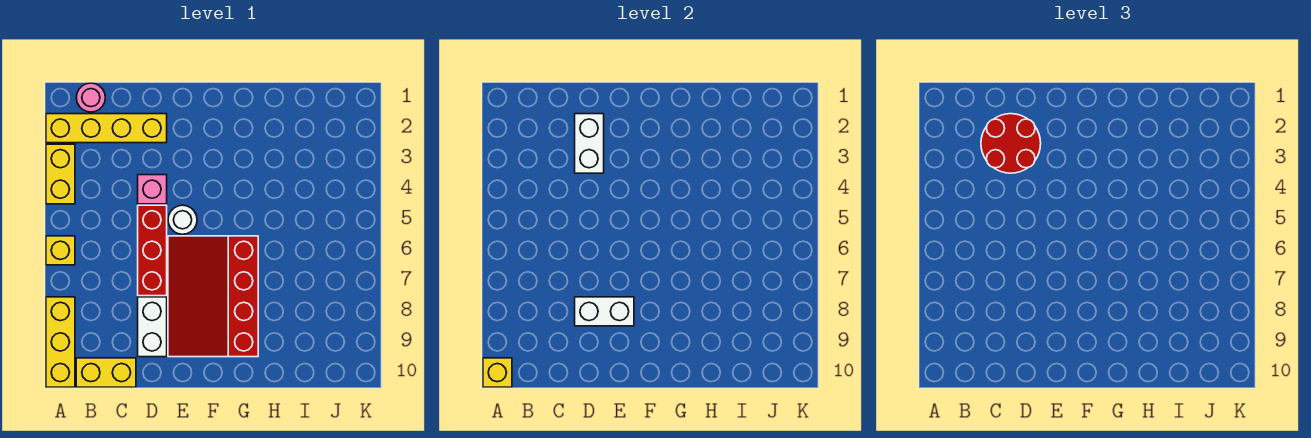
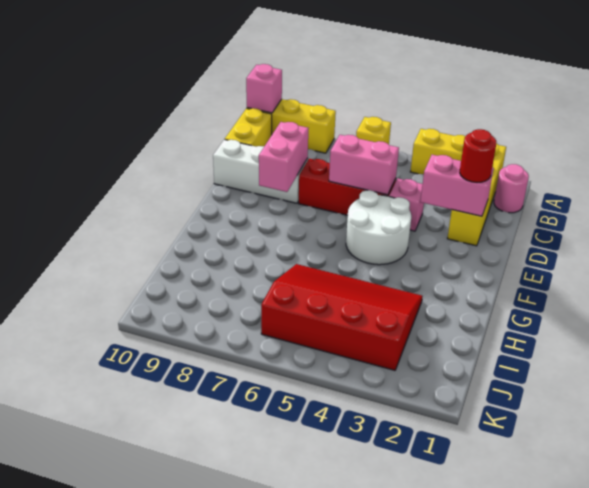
yellow brick A10 level 2 -> pink brick A10 level 2
red round brick C2:D3 level 3 -> red round brick D2 level 3
white brick D2:D3 level 2 -> pink brick D2:D3 level 2
none -> pink brick D5:D6 level 2
white brick D8:D9 level 1 -> white brick D8:D10 level 1
white brick D8:E8 level 2 -> pink brick D8:E8 level 2
white round brick E5 level 1 -> white round brick E4:F5 level 1
red slope E6:G9 level 1 top G -> red slope H3:J6 level 1 top J

